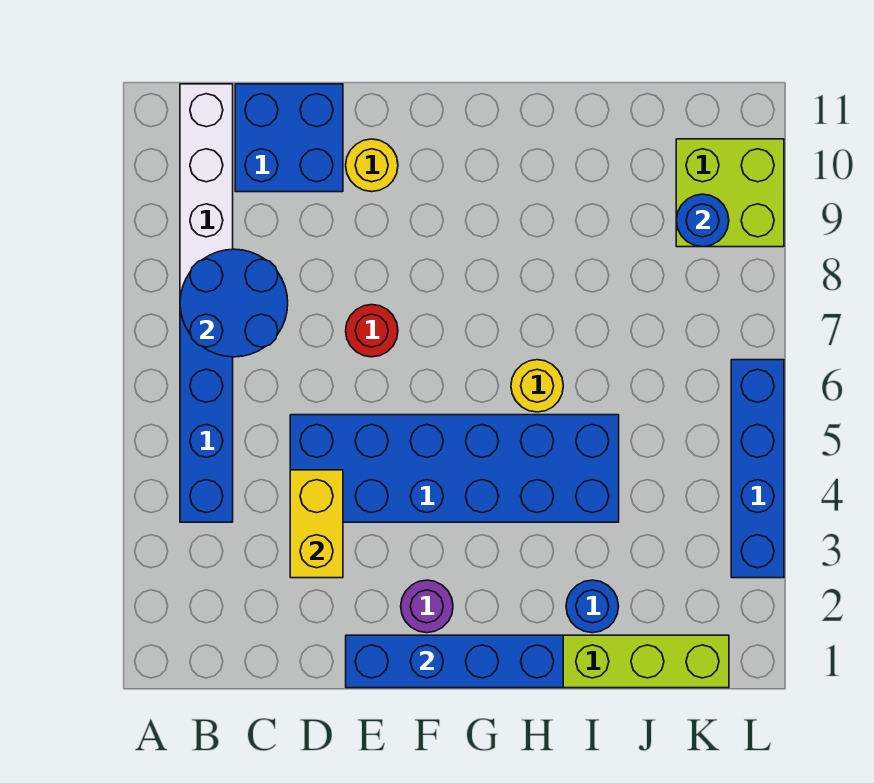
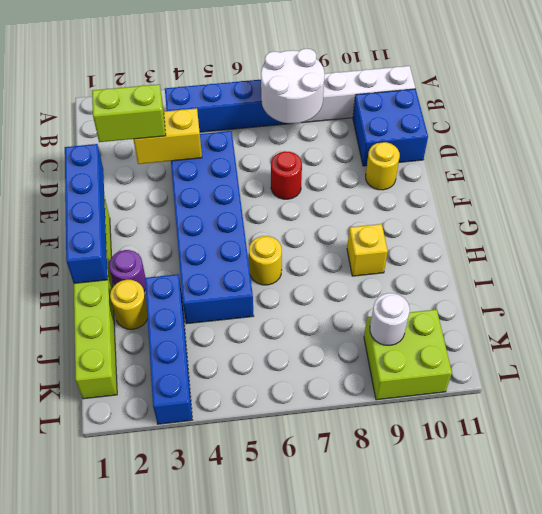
blue round brick B7:C8 level 2 -> white round brick B7:C8 level 2
none -> lime brick D2:D3 level 3
purple round brick F2 level 1 -> purple round brick H2 level 1
none -> yellow brick H9 level 1
blue round brick I2 level 1 -> yellow round brick I2 level 1
blue round brick K9 level 2 -> white round brick K9 level 2
blue brick L3:L6 level 1 -> blue brick I3:L3 level 1

